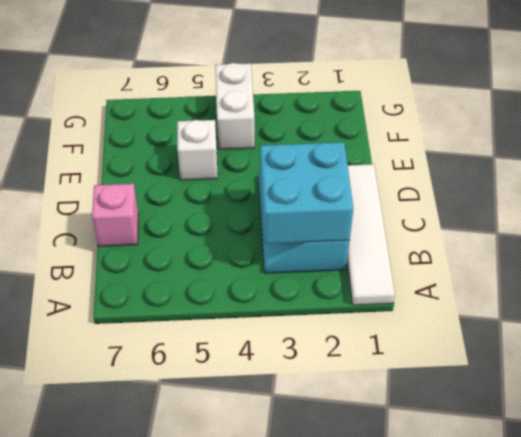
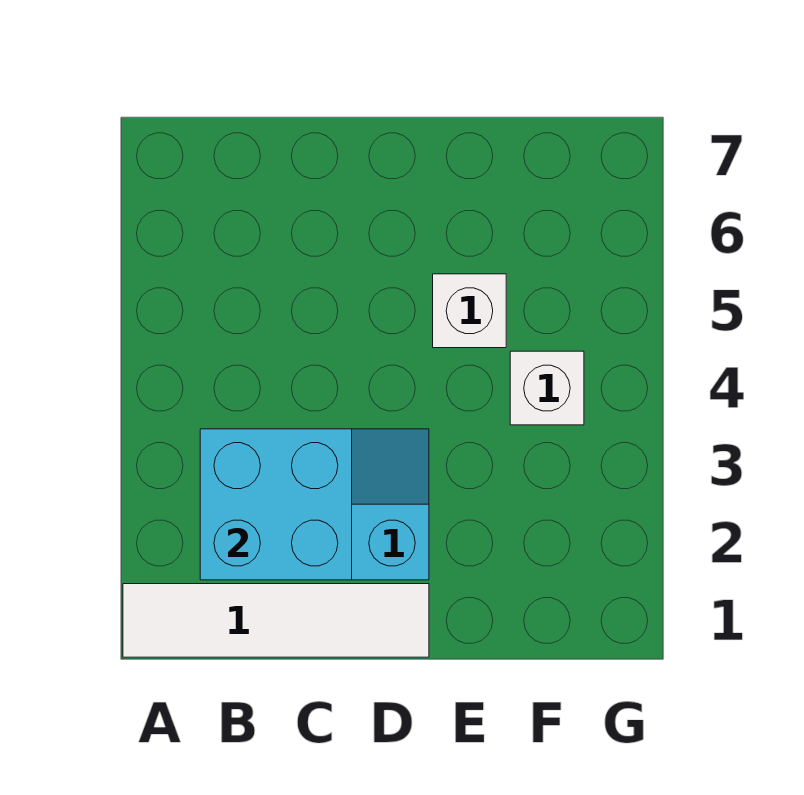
pink brick C7 level 1 -> none
white brick F4:G4 level 1 -> white brick F4 level 1

